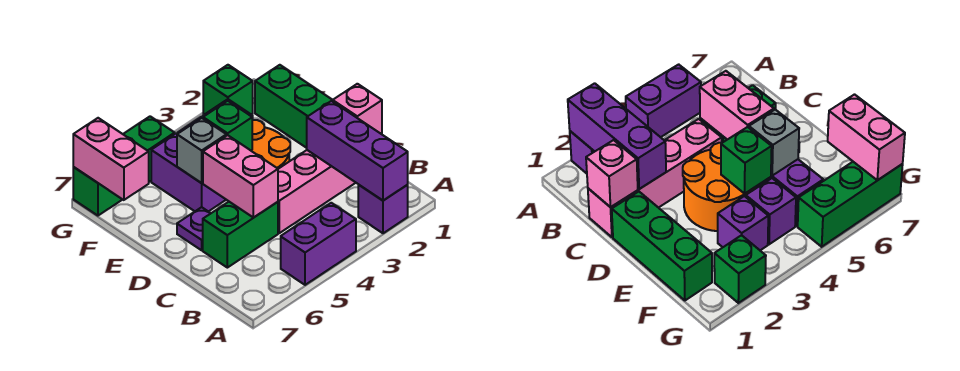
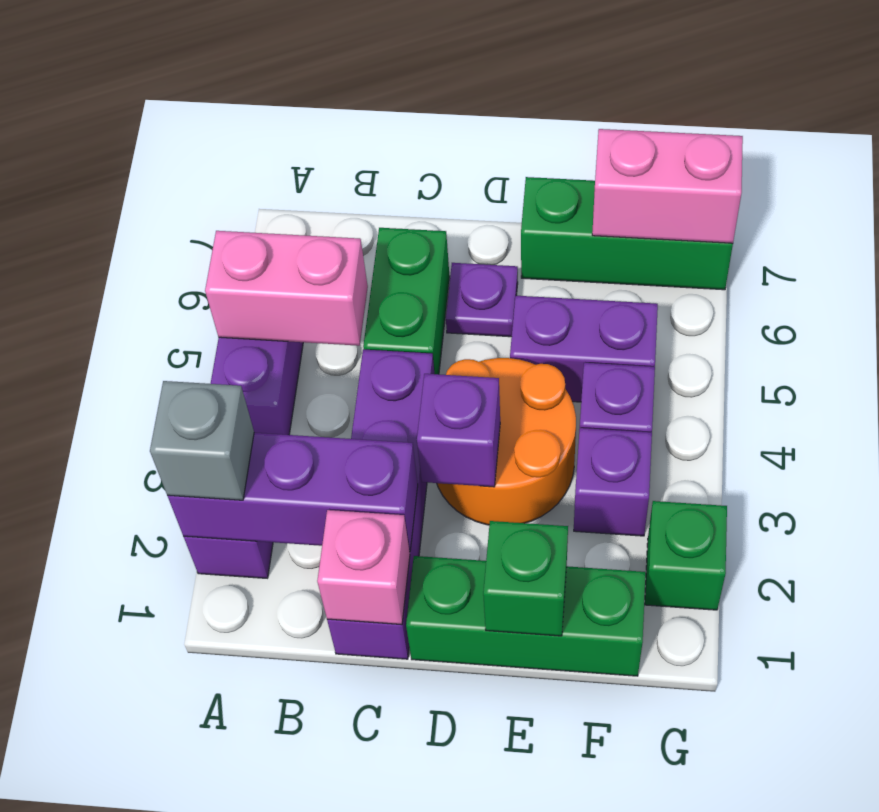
pink brick C1:C4 level 1 -> purple brick C1:C4 level 1
pink brick C5:D5 level 2 -> pink brick A5:B5 level 2
none -> purple brick D3 level 2
green brick E4 level 2 -> green brick E1 level 2
grey brick E5 level 2 -> grey brick A2 level 3
green brick G5:G7 level 1 -> green brick E7:G7 level 1

